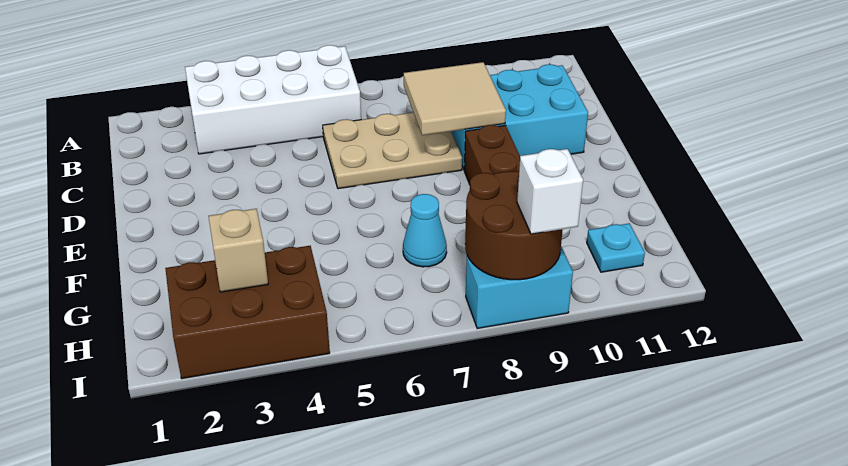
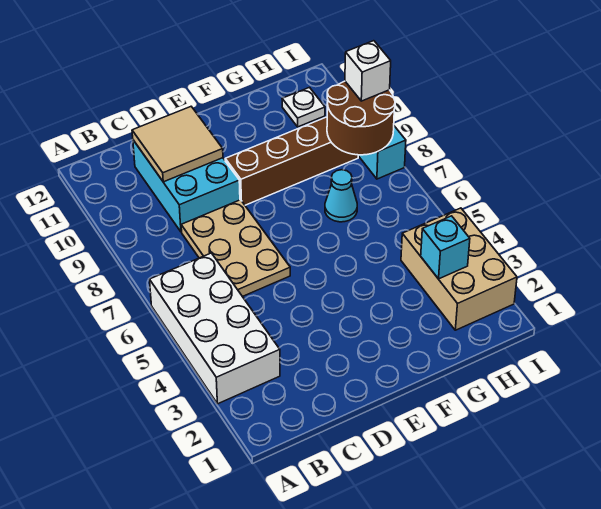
tan tile C8:D9 level 2 -> tan tile C10:D11 level 2
brown brick H2:I4 level 1 -> tan brick H2:I4 level 1
tan brick H3 level 2 -> cyan brick H3 level 2
cyan plate H11 level 1 -> white plate H11 level 1

